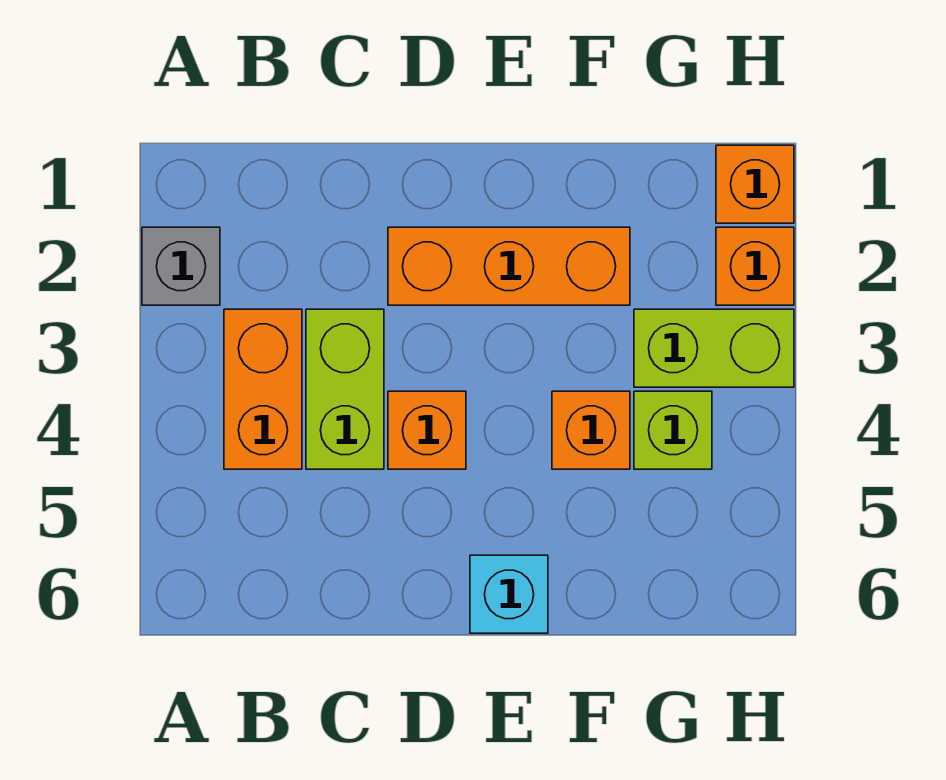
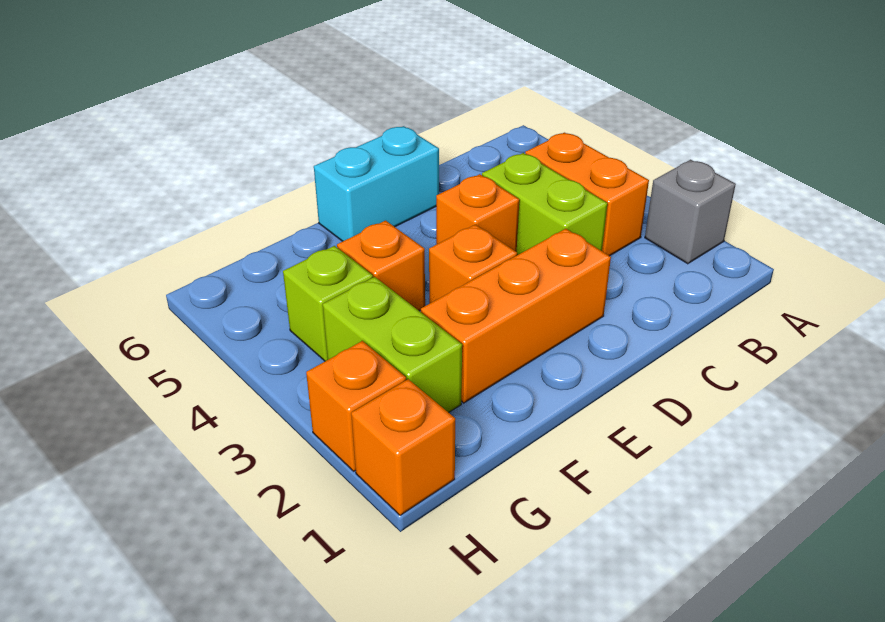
none -> orange brick E3 level 1
cyan brick E6 level 1 -> cyan brick D6:E6 level 1
lime brick G3:H3 level 1 -> lime brick G2:G3 level 1

